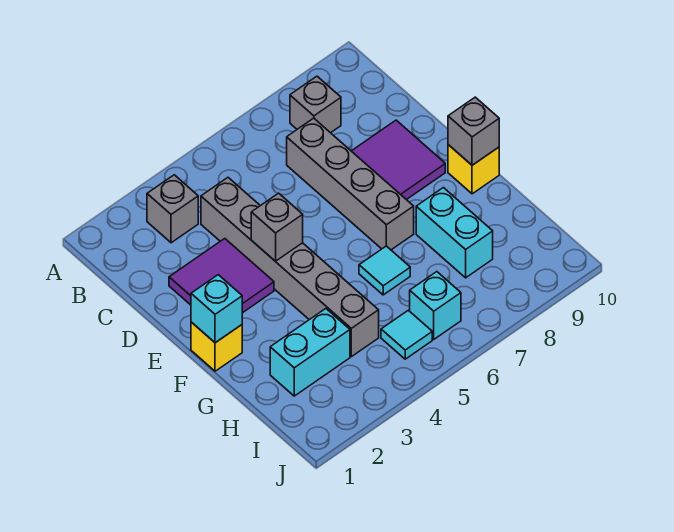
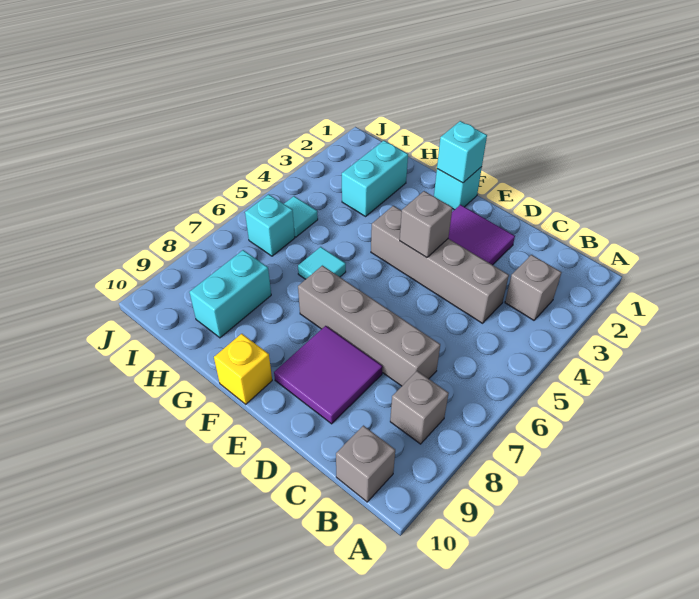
grey brick C4:H4 level 1 -> grey brick C4:F4 level 1
yellow brick F1 level 1 -> cyan brick F1 level 1
grey brick F10 level 2 -> grey brick B10 level 1
cyan brick G8:H8 level 1 -> cyan brick H8:H9 level 1

